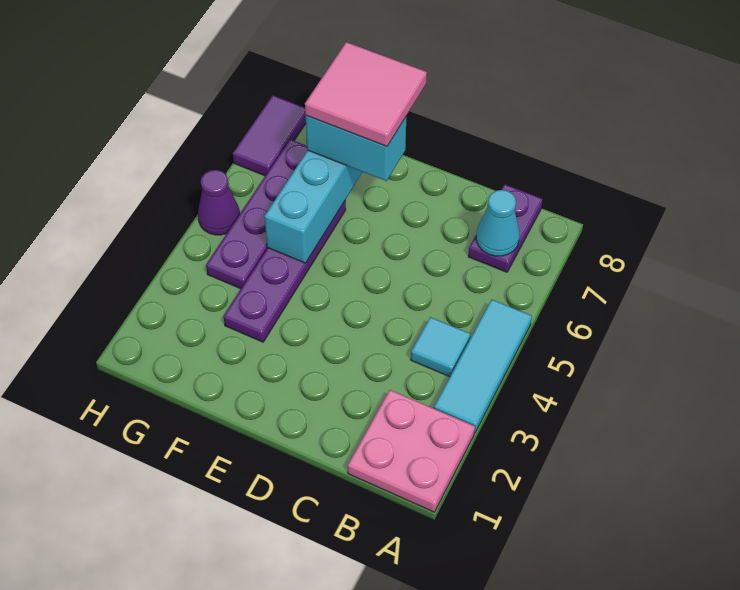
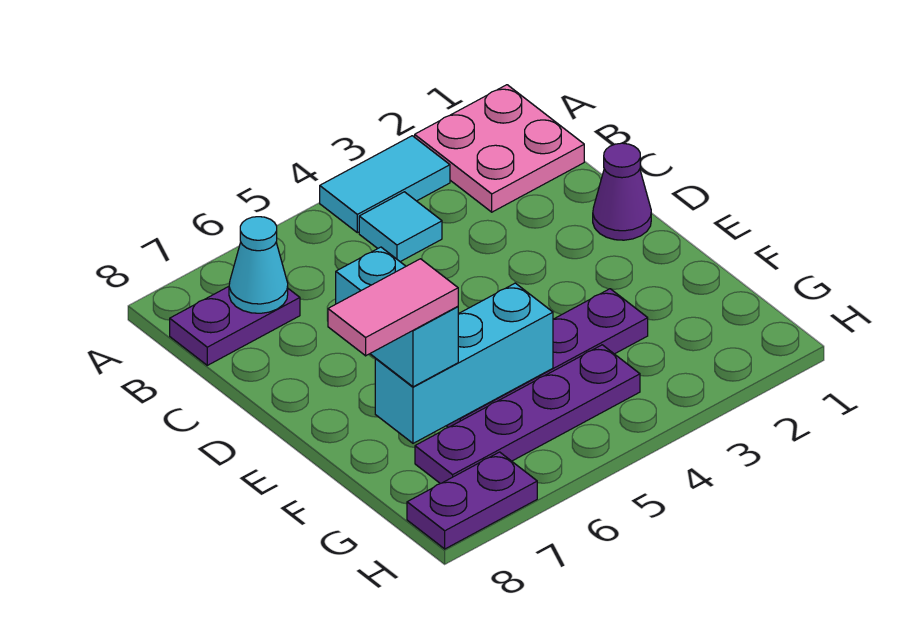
cyan tile A3:A5 level 1 -> cyan tile A3:A4 level 1
pink tile E7:F8 level 4 -> pink tile F7:F8 level 4
purple cone H5 level 1 -> purple cone D1 level 1
purple tile H7:H8 level 1 -> purple plate H7:H8 level 1

